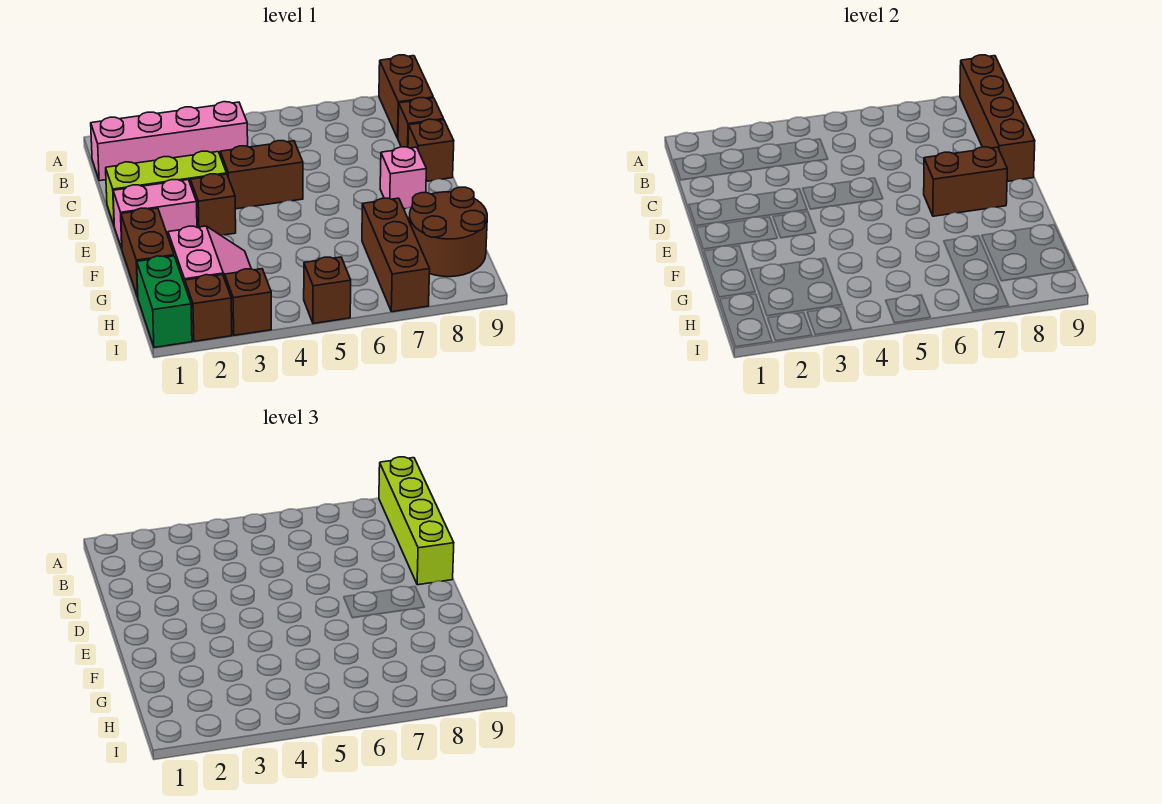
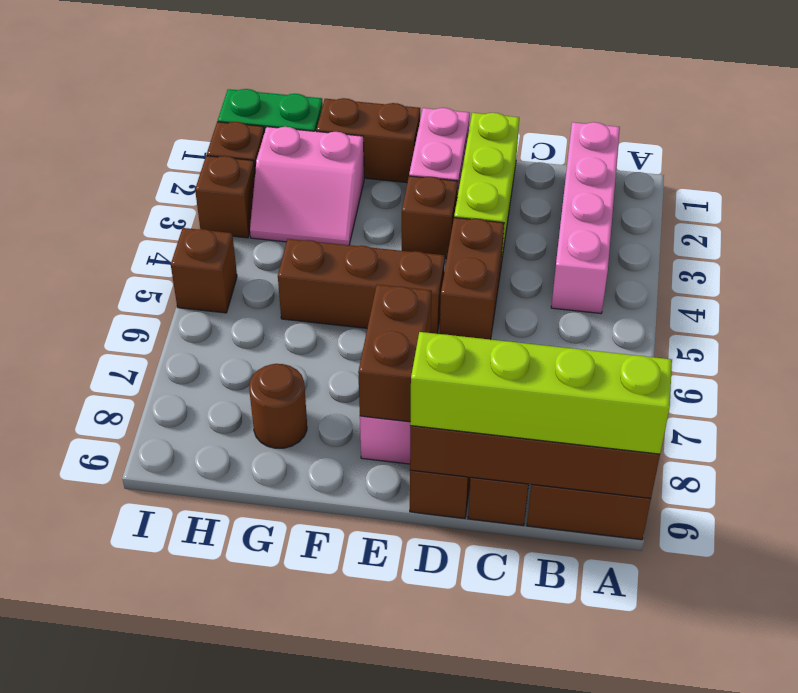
brown brick G7:I7 level 1 -> brown brick E5:G5 level 1
brown round brick G8:H9 level 1 -> brown round brick G8 level 1

